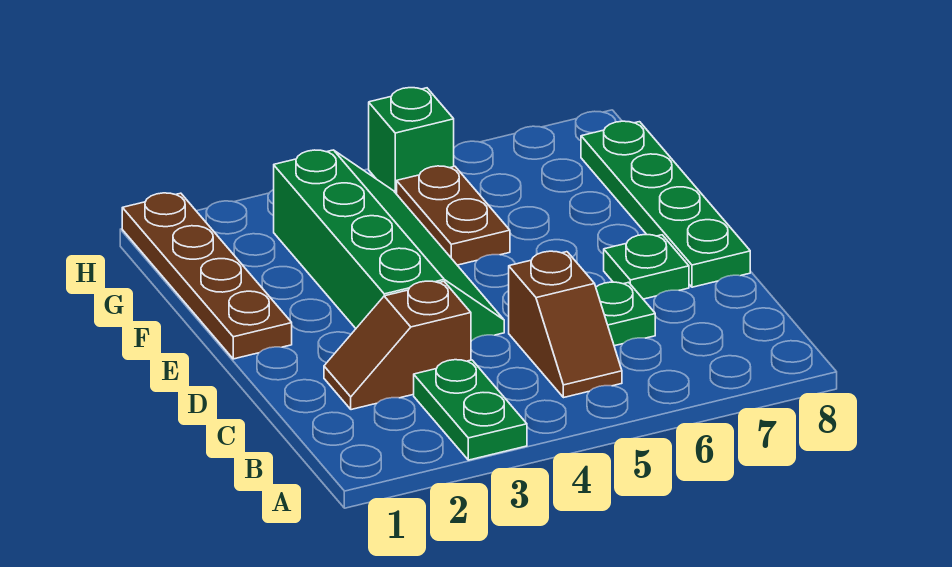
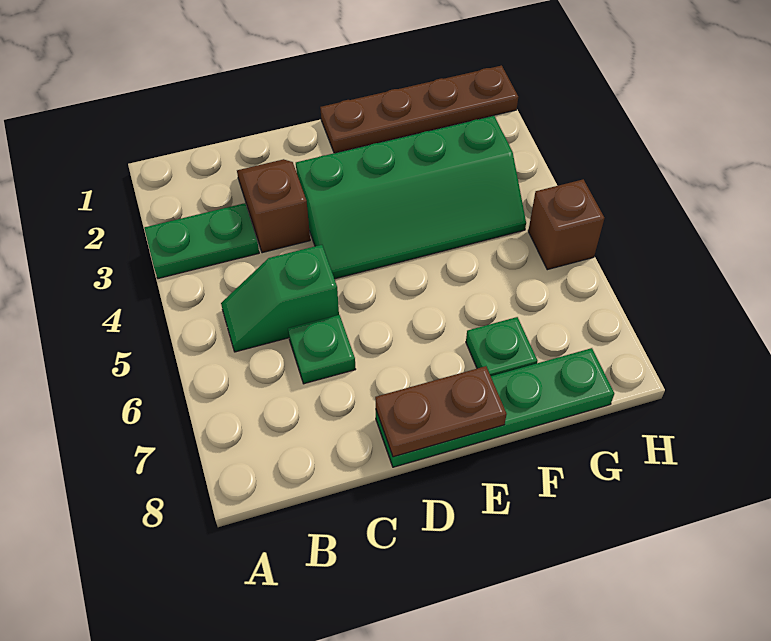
brown slope B5:C5 level 1 top C -> green slope B5:C5 level 1 top C
green plate D7 level 1 -> green plate F7 level 1
brown plate F5:G5 level 1 -> brown plate D8:E8 level 2
green brick H5 level 1 -> brown brick H5 level 1

